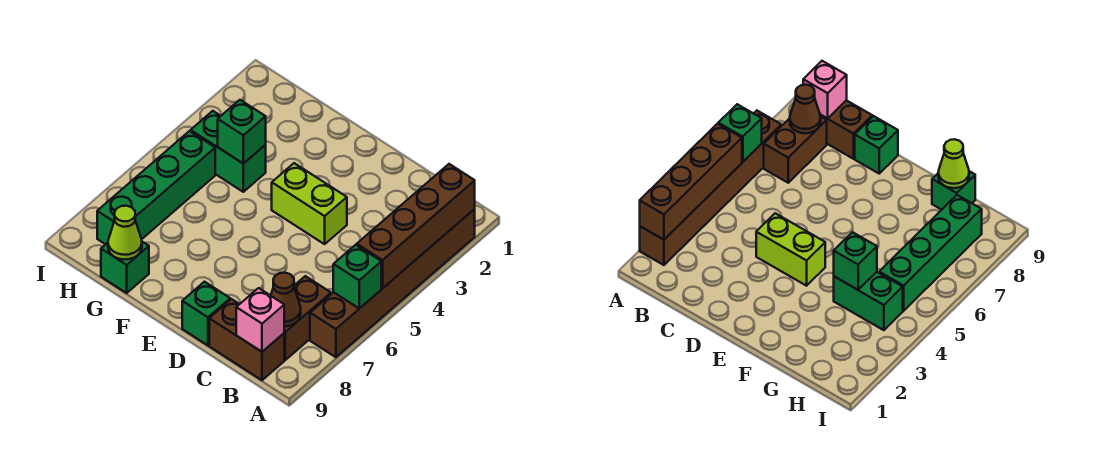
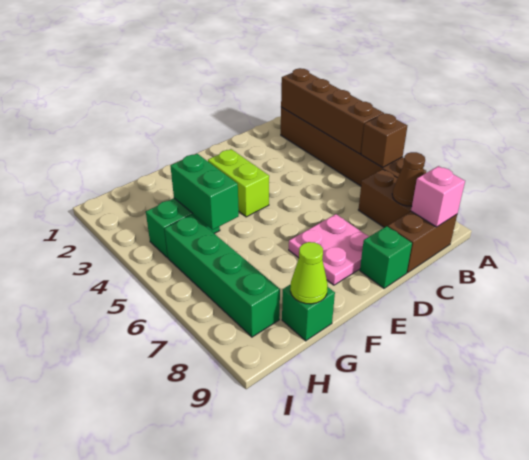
green brick A6 level 2 -> brown brick A6 level 2
lime brick D4:E4 level 1 -> lime brick E3:E4 level 1
none -> pink plate D7:E8 level 1
green brick G4 level 2 -> green brick G4:G5 level 2

